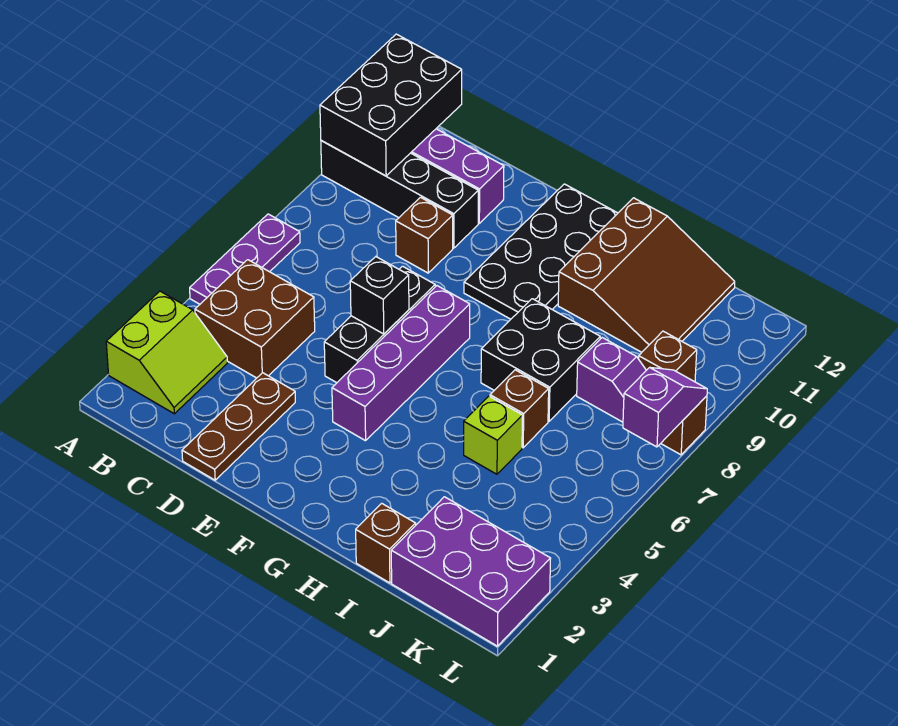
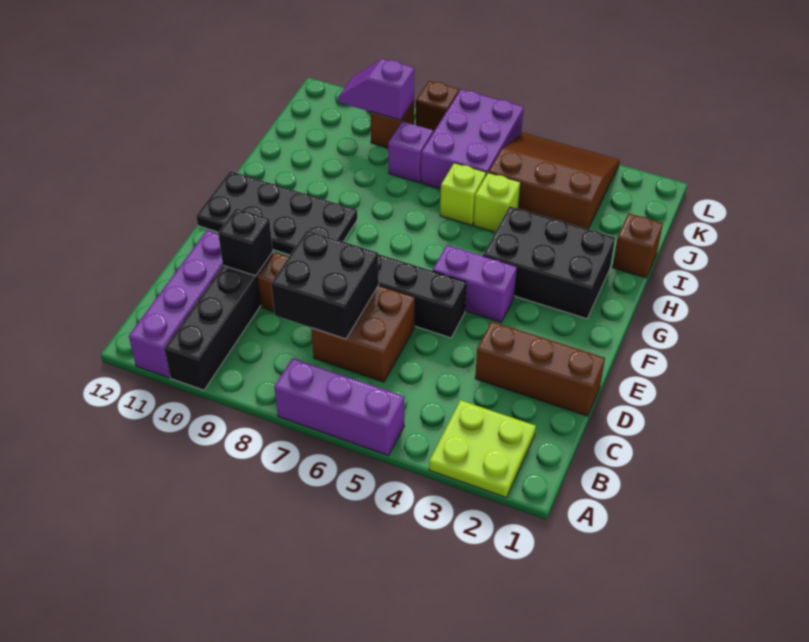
lime slope A2:B3 level 1 top A -> lime plate A2:B3 level 1
purple plate A5:A7 level 1 -> purple brick A5:A7 level 1
black brick A10:B12 level 2 -> black brick G2:H4 level 1
brown brick B4:C5 level 1 -> brown brick C6:D7 level 1
brown plate D1:D3 level 1 -> brown brick D1:D3 level 1
black brick E6 level 2 -> black brick D10 level 2
purple brick F4:F7 level 1 -> purple brick F4:F5 level 1
black brick H7:I8 level 1 -> black brick C7:D8 level 2
brown slope H10:J12 level 1 top H -> brown slope J3:L5 level 1 top J
brown brick I6 level 1 -> lime brick I6 level 1
purple brick J1:L2 level 1 -> purple brick J6:L7 level 1
purple slope L7:L8 level 2 top 7 -> purple slope K9:K10 level 2 top 9

